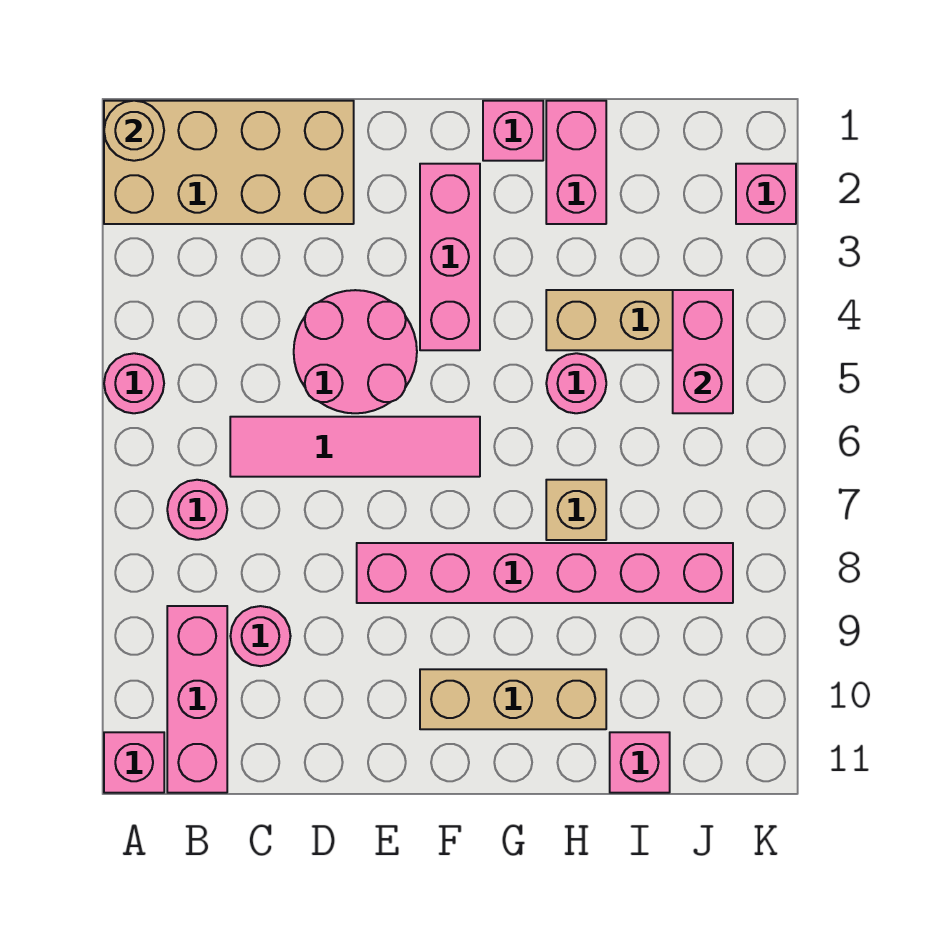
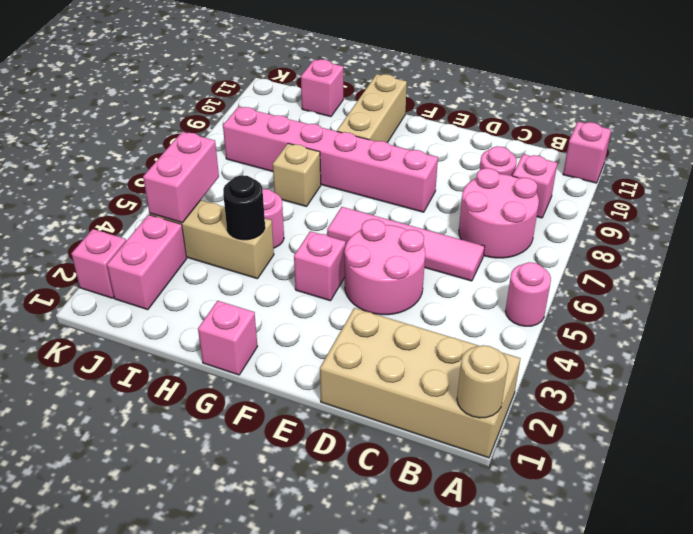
pink round brick B7 level 1 -> pink round brick B7:C8 level 1
pink brick B9:B11 level 1 -> pink brick B9 level 1
pink brick F2:F4 level 1 -> pink brick F4 level 1
tan brick F10:H10 level 1 -> tan brick G9:G11 level 1
pink brick H1:H2 level 1 -> pink brick J2:J3 level 1
none -> black round brick H4 level 2

